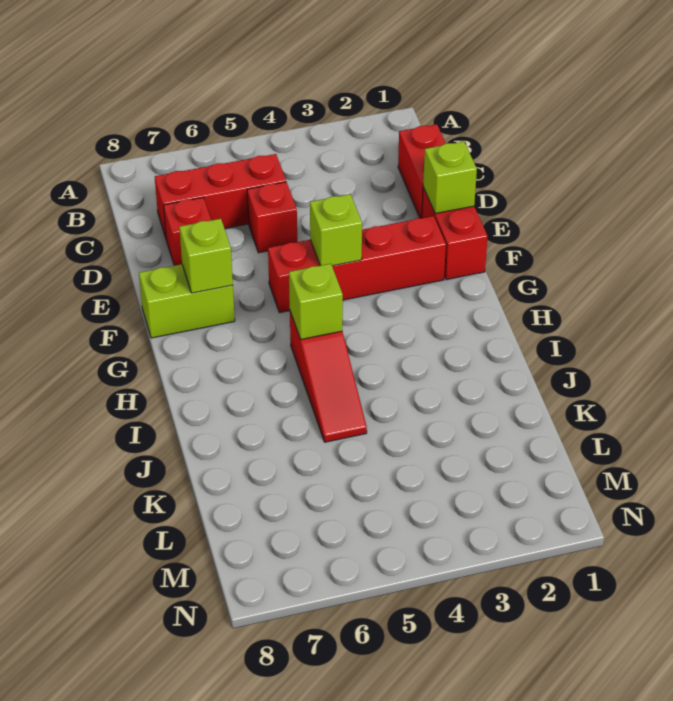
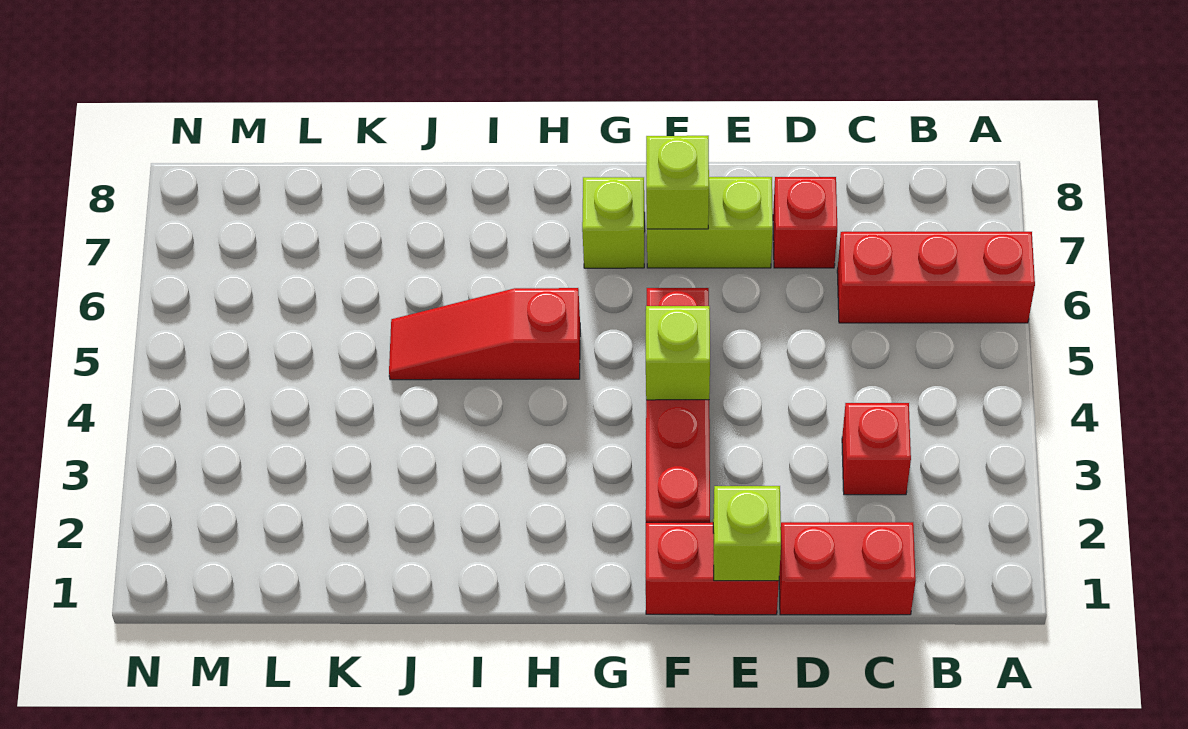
red brick C5:C7 level 1 -> red brick A6:C6 level 1
red brick D5 level 1 -> red brick C3 level 1
lime brick F7:F8 level 1 -> lime brick E7:F7 level 1
lime brick H5 level 2 -> lime brick G7 level 1

